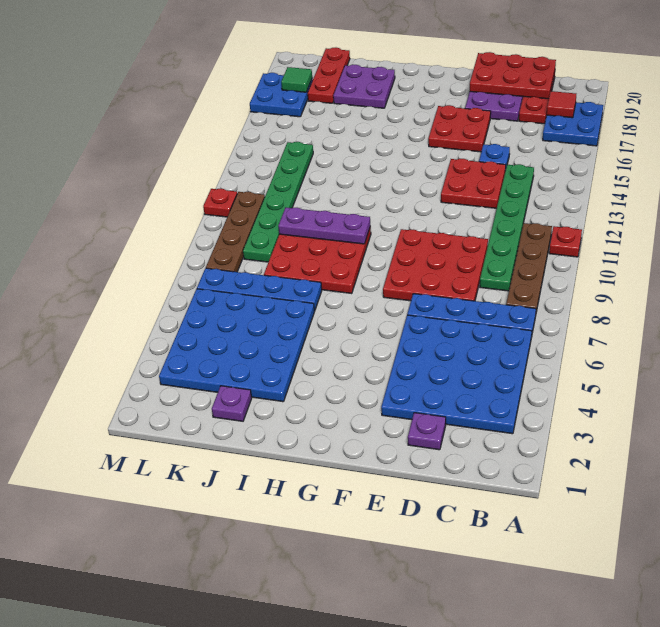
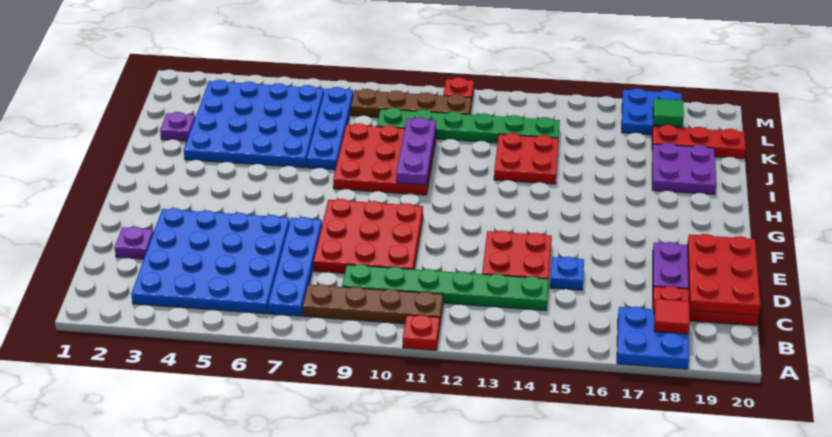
red plate E16:F17 level 1 -> red plate I13:J14 level 1

